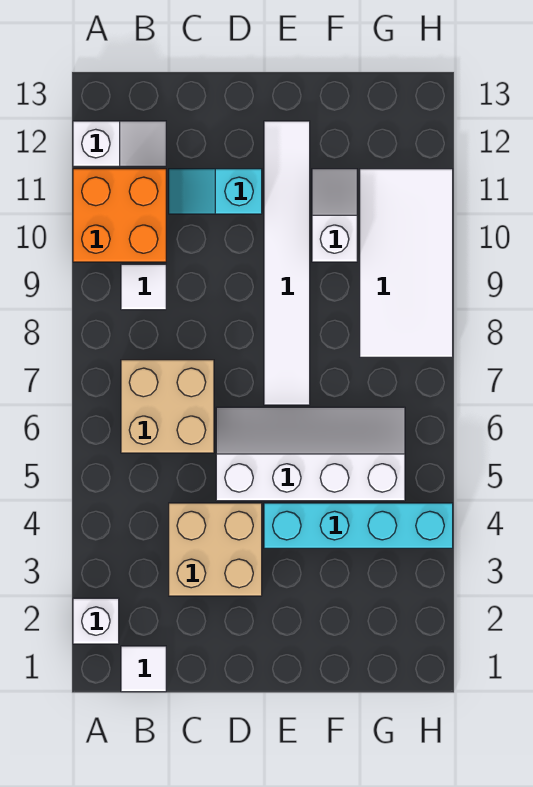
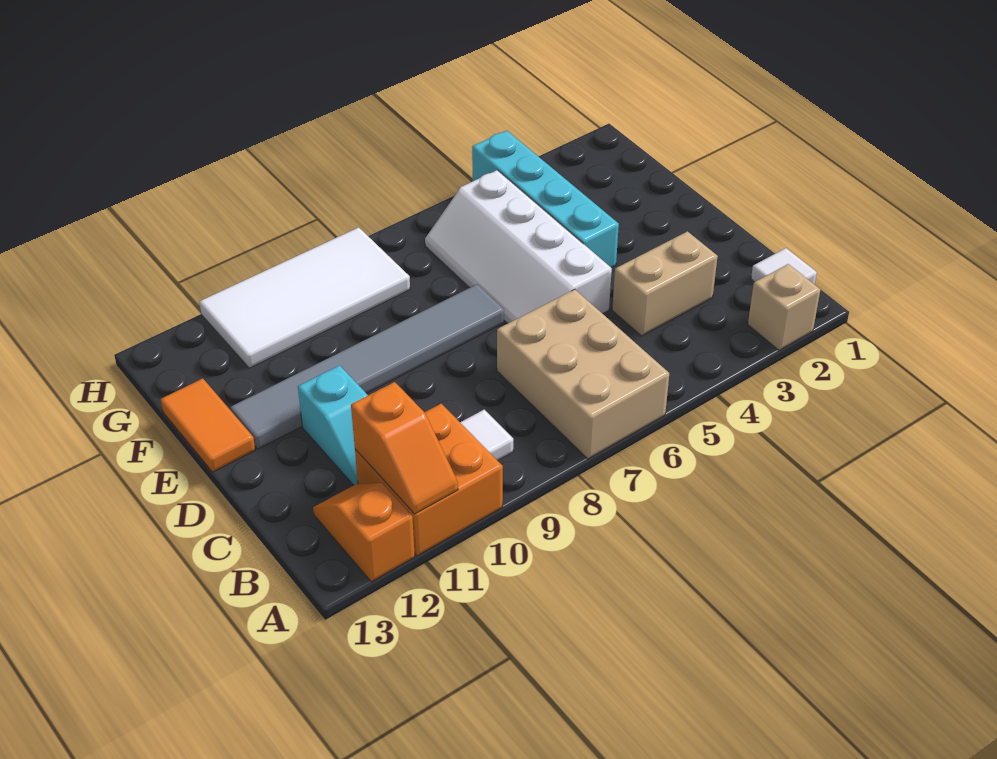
white brick A2 level 1 -> tan brick A2 level 1
none -> orange slope A11:B11 level 2 top B
white slope A12:B12 level 1 top A -> orange slope A12:B12 level 1 top A
tan brick B6:C7 level 1 -> tan brick A6:C7 level 1
tan brick C3:D4 level 1 -> tan brick C3:C4 level 1
white tile E7:E12 level 1 -> grey tile E7:E12 level 1
none -> orange tile E13:F13 level 1
white slope F10:F11 level 1 top 10 -> none

